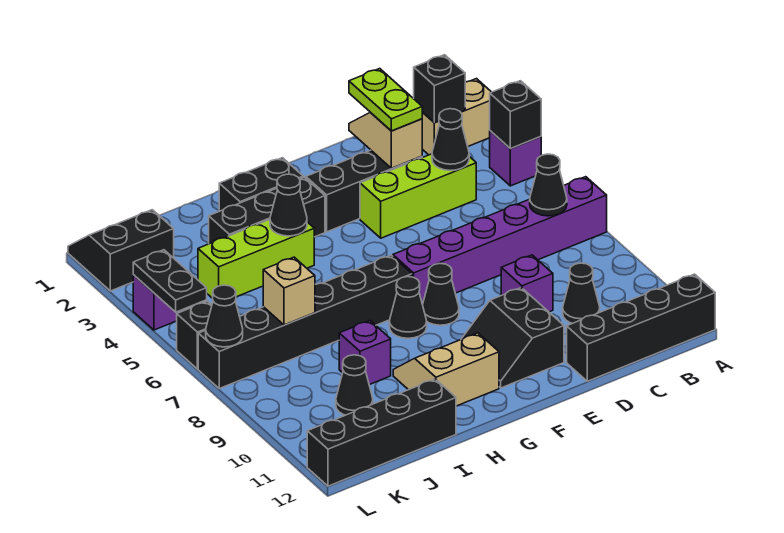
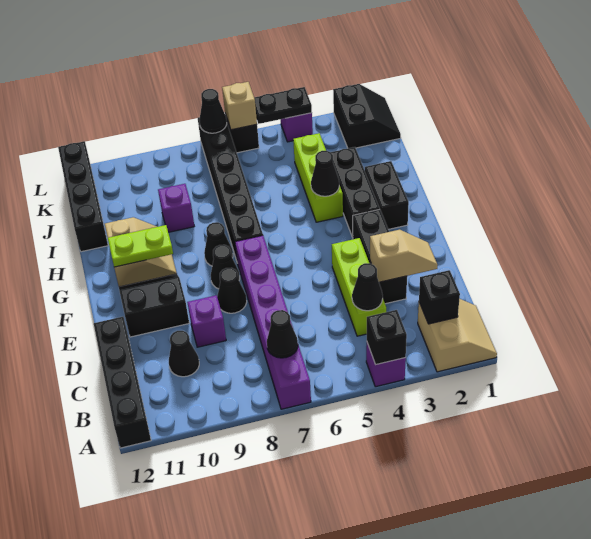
lime plate D2:D3 level 3 -> lime plate G10:G11 level 2
tan brick J7 level 2 -> tan brick L6 level 2
black cone J10 level 1 -> black cone E8 level 1

